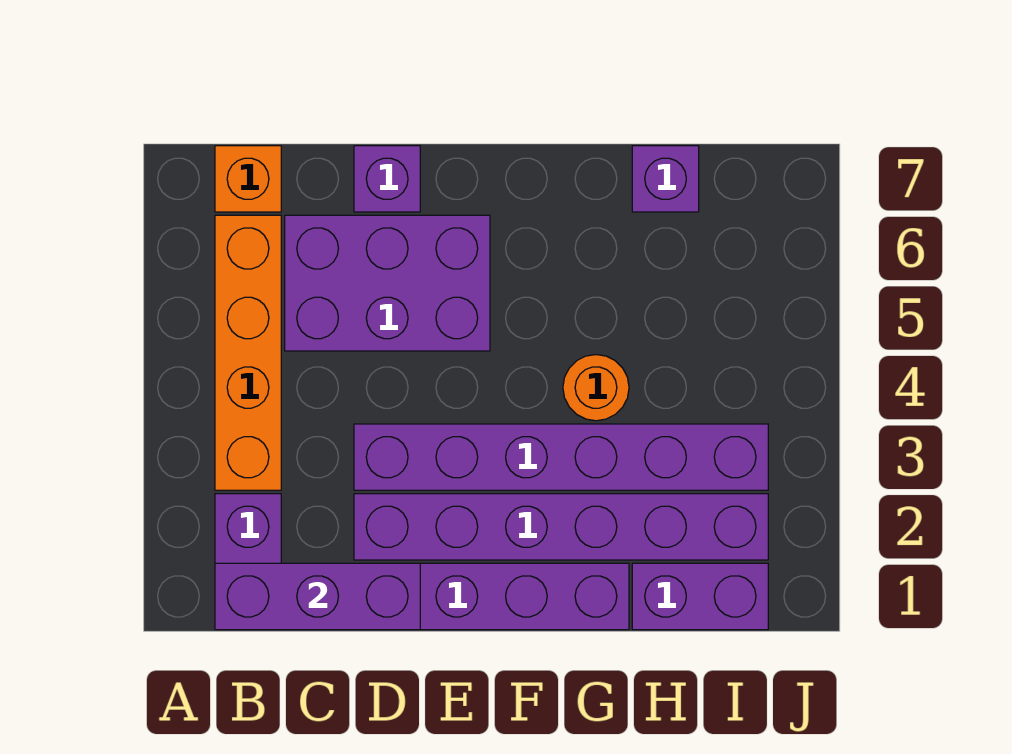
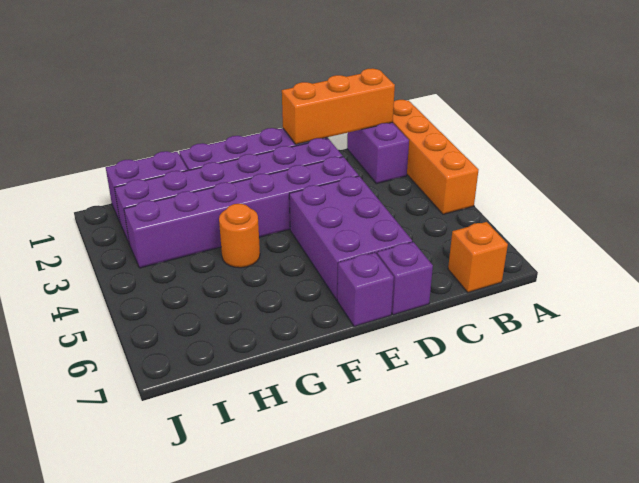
purple brick B1:D1 level 2 -> orange brick B1:D1 level 2
orange brick B3:B6 level 1 -> orange brick A1:A4 level 1
purple brick C5:E6 level 1 -> purple brick D4:E6 level 1
purple brick H7 level 1 -> purple brick E7 level 1

